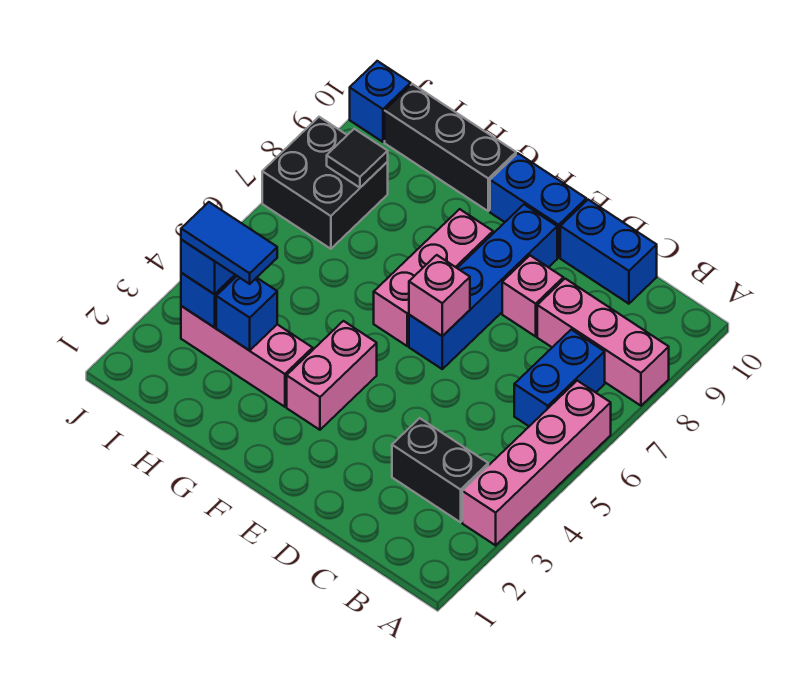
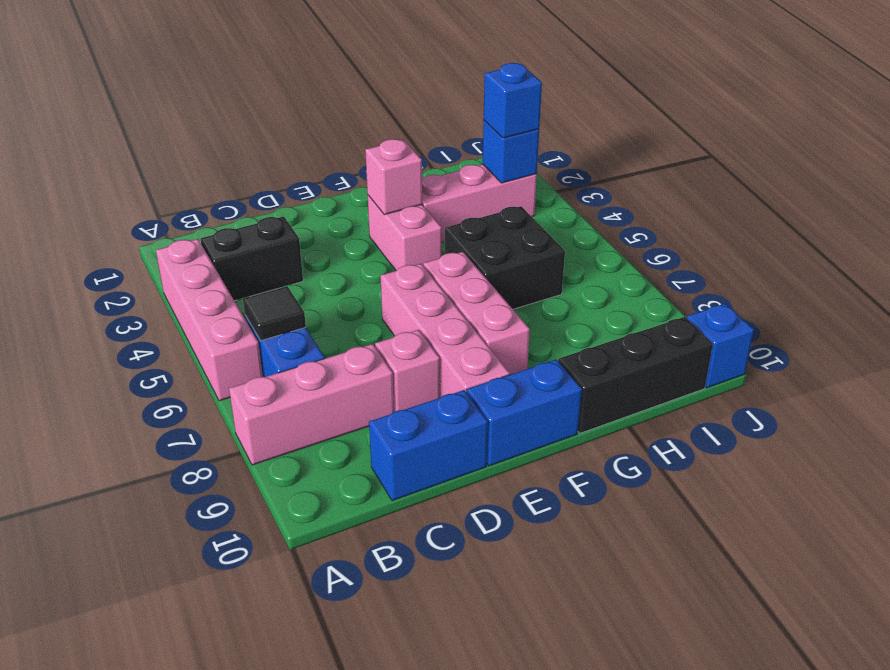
blue brick E6:E9 level 1 -> pink brick E6:E9 level 1
pink brick E6 level 2 -> pink brick F3 level 2
blue brick H3 level 2 -> none
blue tile H3:I3 level 4 -> none
black brick I7:J8 level 1 -> black brick G5:H6 level 1
black tile I8 level 2 -> black tile B6 level 2

